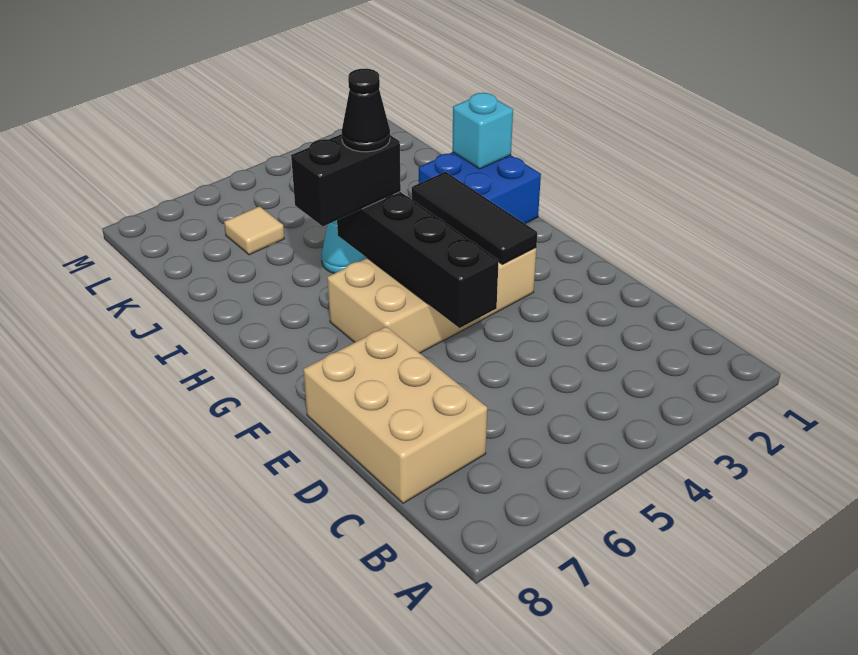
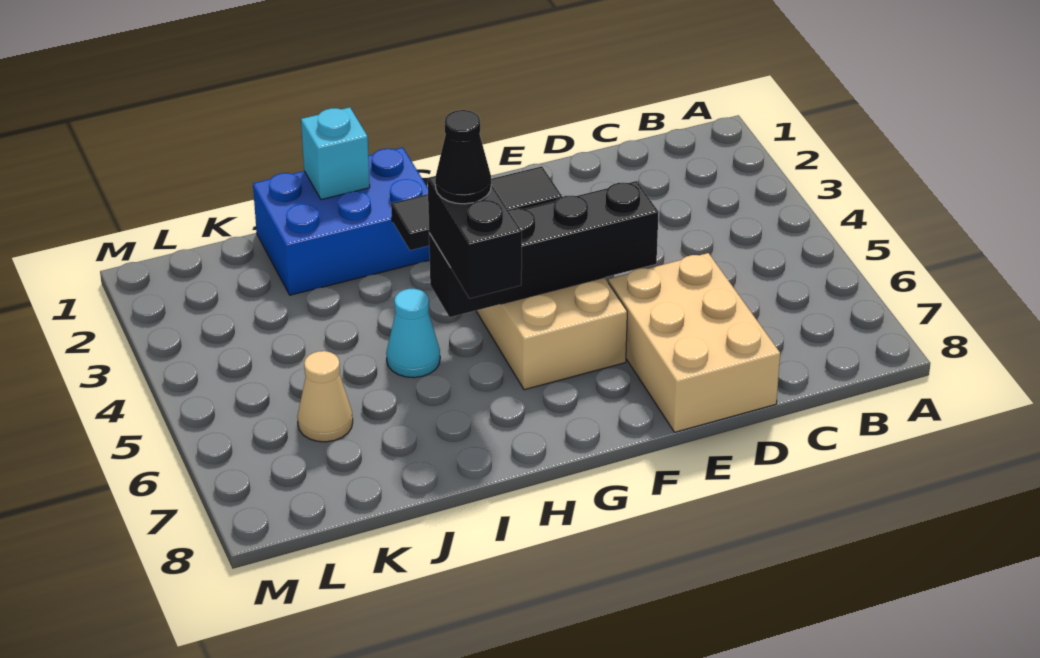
tan brick C7:E8 level 1 -> tan brick D6:E8 level 1
blue brick H1:I2 level 1 -> blue brick H1:J2 level 1
tan tile K6 level 1 -> tan cone K6 level 1

